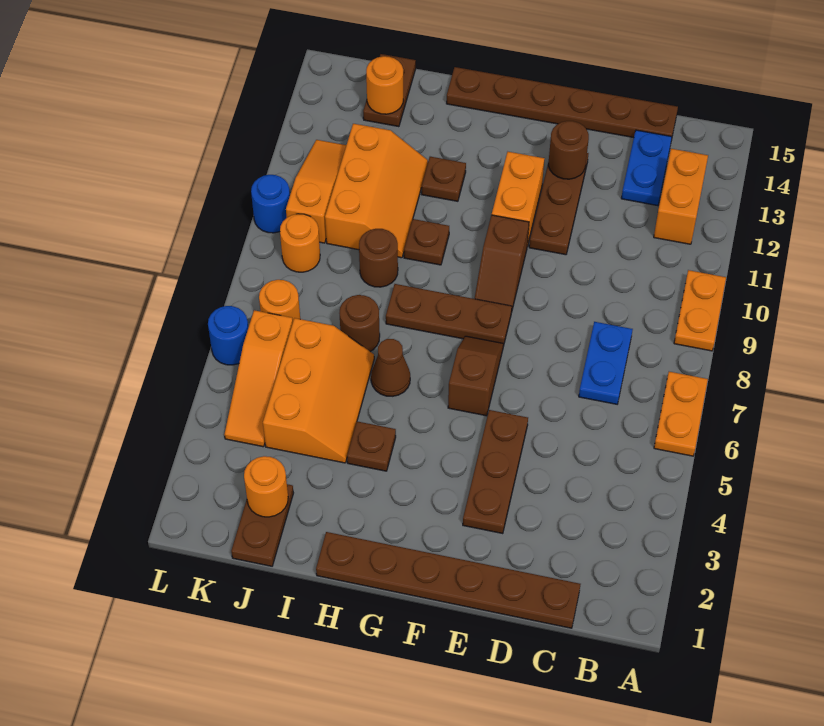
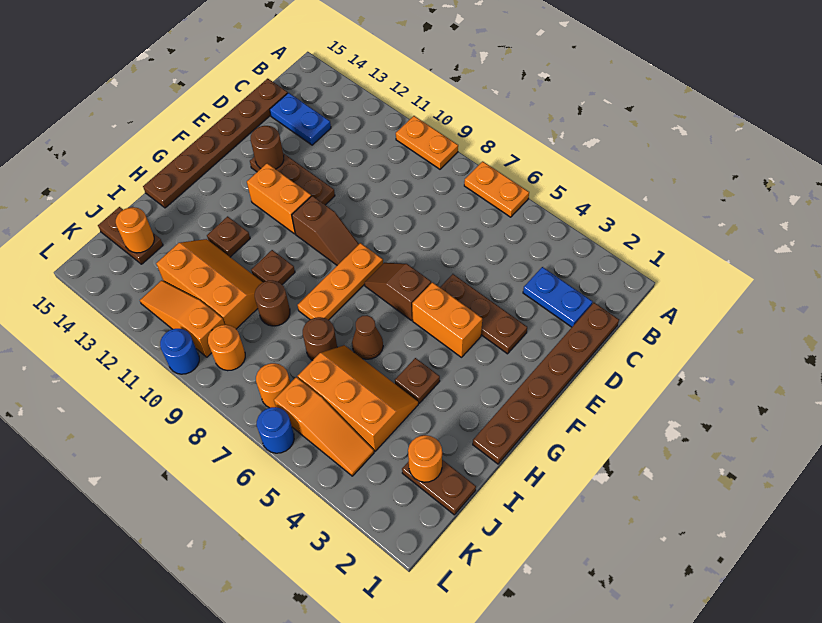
orange brick B12:B13 level 1 -> orange brick F4:F5 level 1
blue plate C7:C8 level 1 -> blue plate C2:C3 level 1
brown plate F8:H8 level 1 -> orange plate F8:H8 level 1

